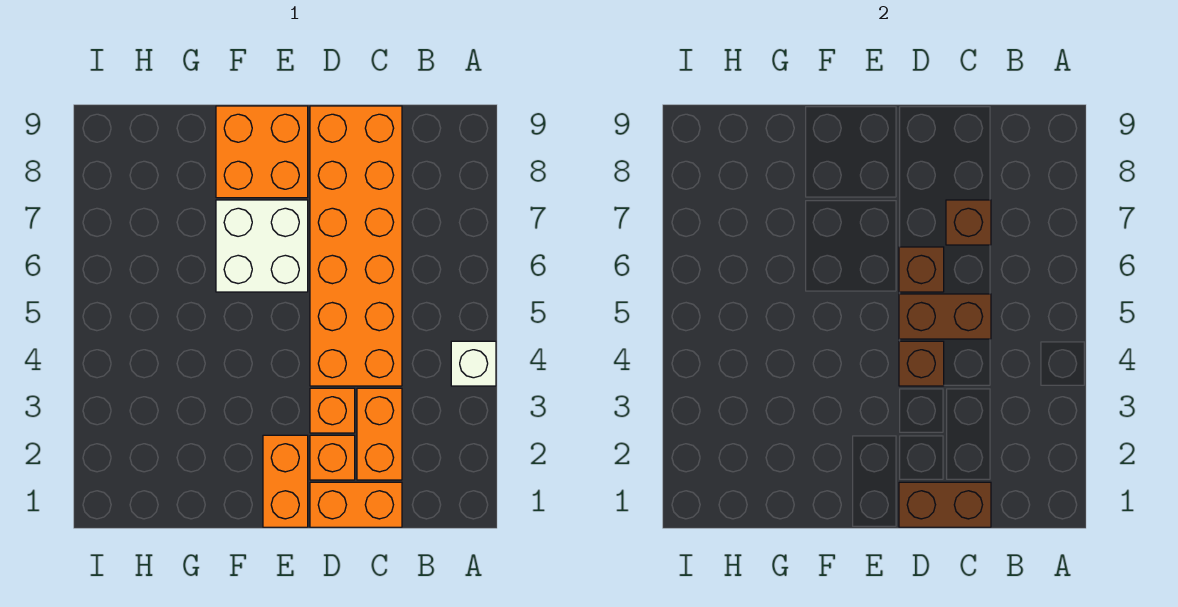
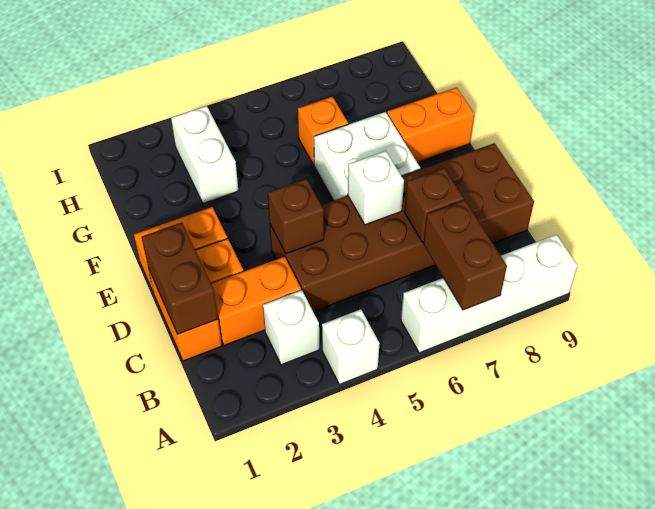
none -> white brick A6:A9 level 1
none -> white brick B3 level 1
orange brick C4:D9 level 1 -> brown brick C4:D9 level 1
brown brick C5:D5 level 2 -> brown brick A7:B7 level 2
orange brick D3 level 1 -> orange brick G6 level 1
brown brick D6 level 2 -> white brick D6 level 2
orange brick E8:F9 level 1 -> orange brick F8:F9 level 1
none -> white brick G3:H3 level 1

